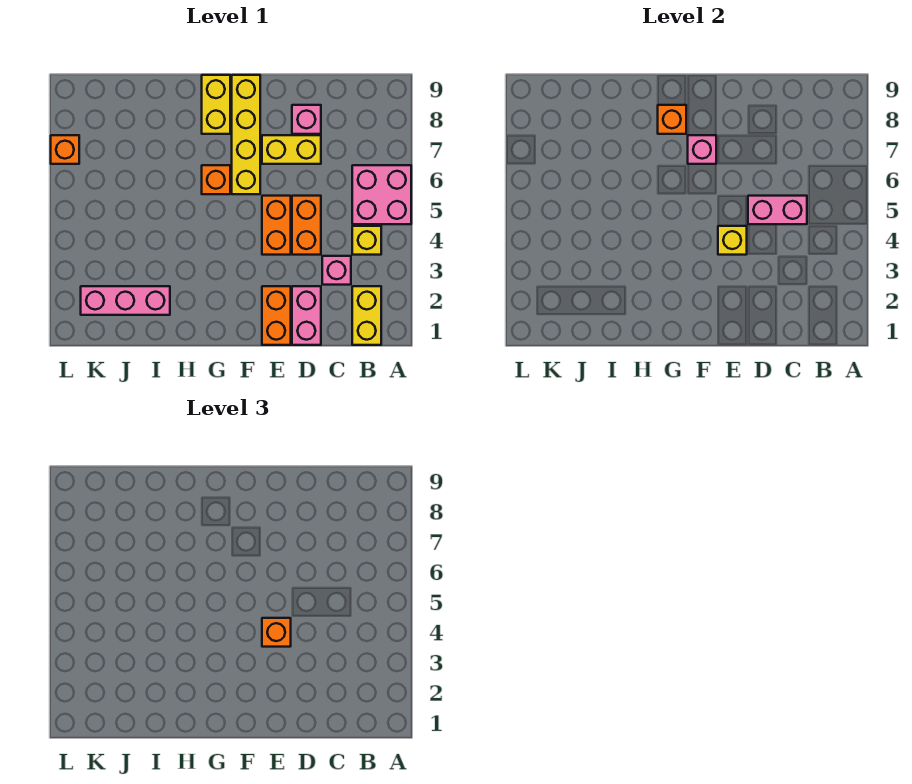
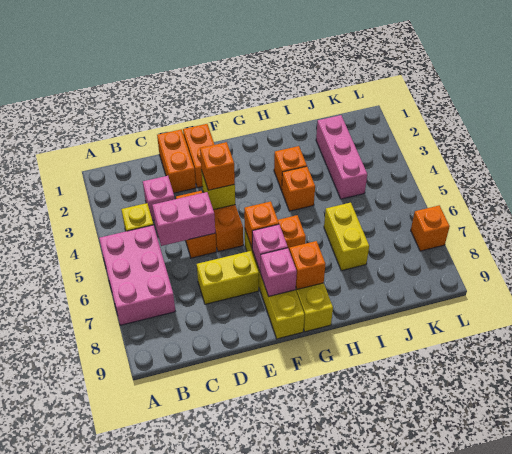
pink brick A5:B6 level 1 -> pink brick A5:B7 level 1
yellow brick B1:B2 level 1 -> yellow brick I6:I7 level 1
pink brick D1:D2 level 1 -> orange brick D1:D2 level 1
pink brick D8 level 1 -> pink brick F8 level 2
none -> orange brick F6 level 2
none -> orange brick H3 level 1
none -> orange brick H4 level 1
pink brick I2:K2 level 1 -> pink brick J2:J4 level 1

